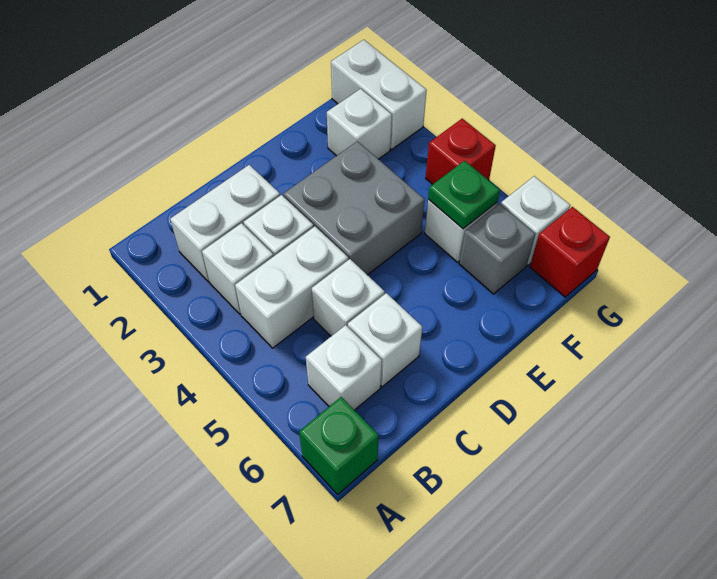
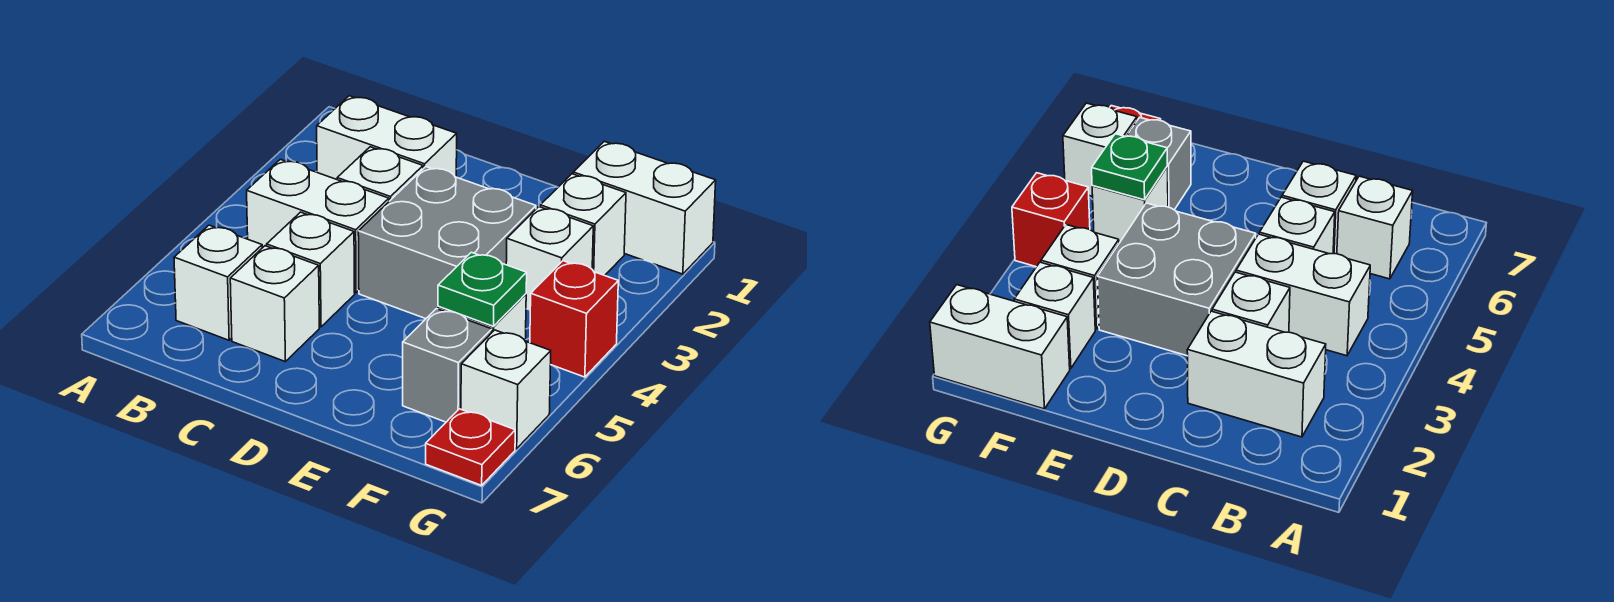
green brick A7 level 1 -> none
white brick B3 level 1 -> white brick F3 level 1
white brick G1:G2 level 1 -> white brick F1:G1 level 1
red brick G7 level 1 -> red plate G7 level 1

